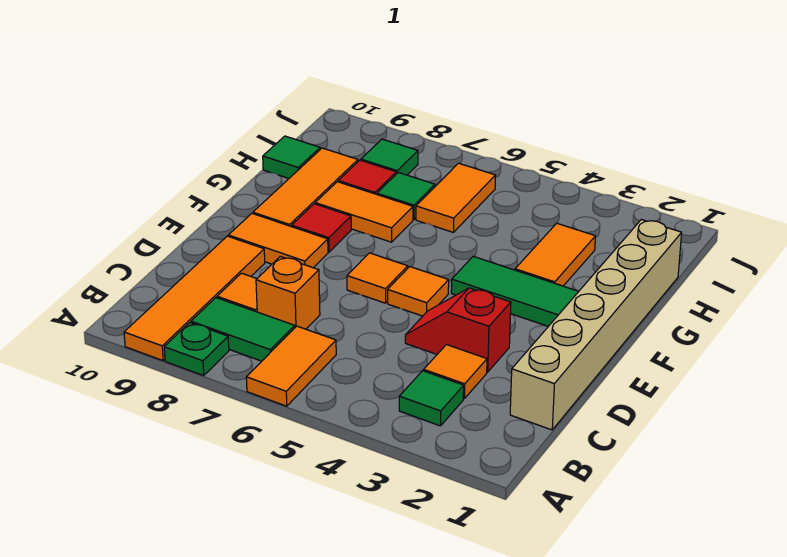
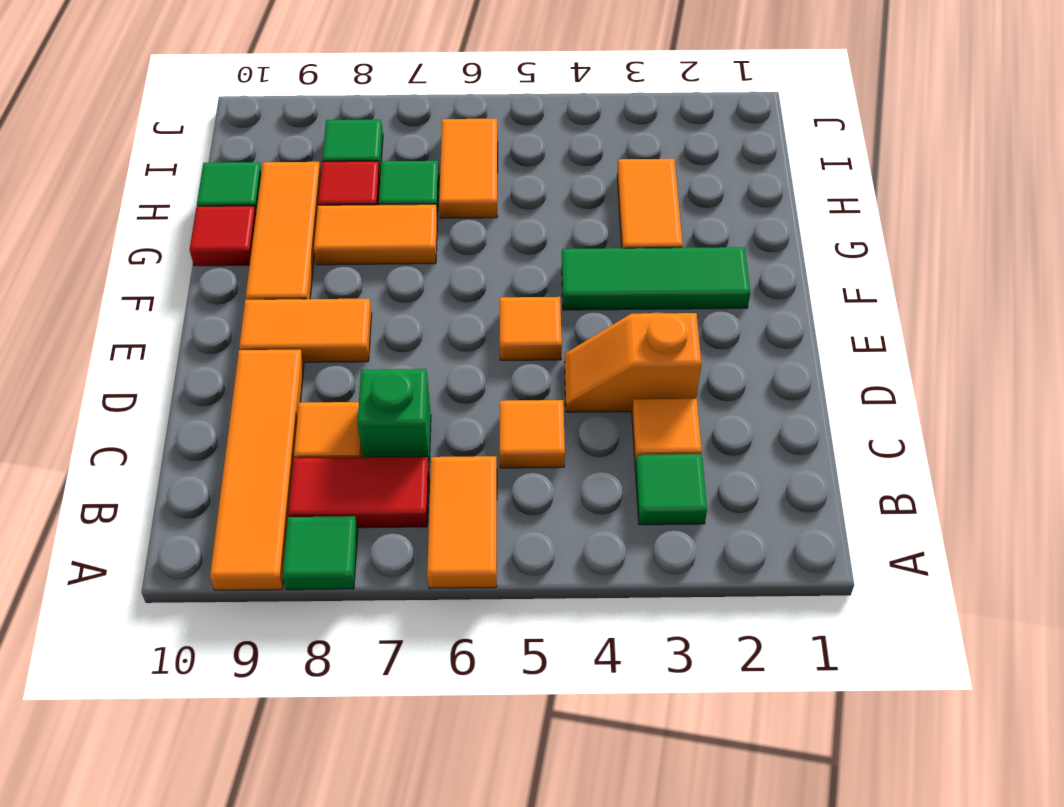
green plate A8 level 1 -> green tile A8 level 1
green tile B7:B8 level 1 -> red tile B7:B8 level 1
tan brick C1:H1 level 1 -> none
orange brick C7 level 1 -> green brick C7 level 1
red slope D3:D4 level 1 top 3 -> orange slope D3:D4 level 1 top 3
orange tile E6 level 1 -> orange tile C5 level 1
red tile F8 level 1 -> red tile G10 level 1

